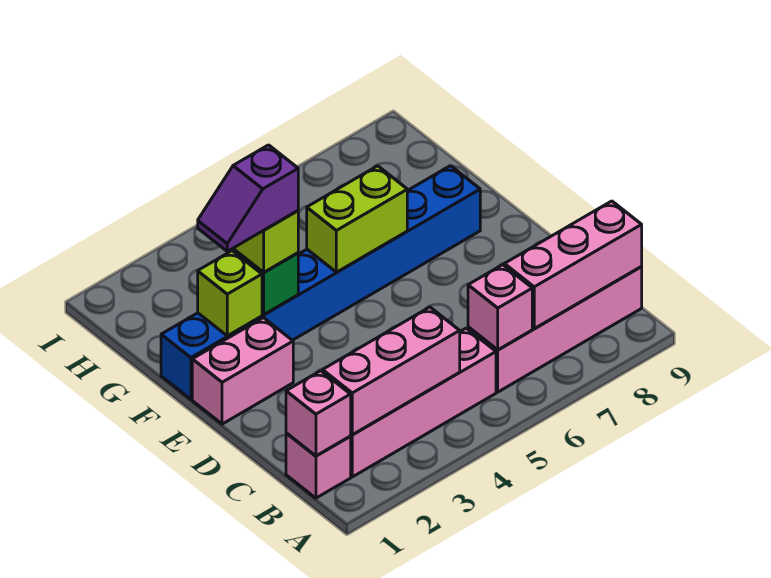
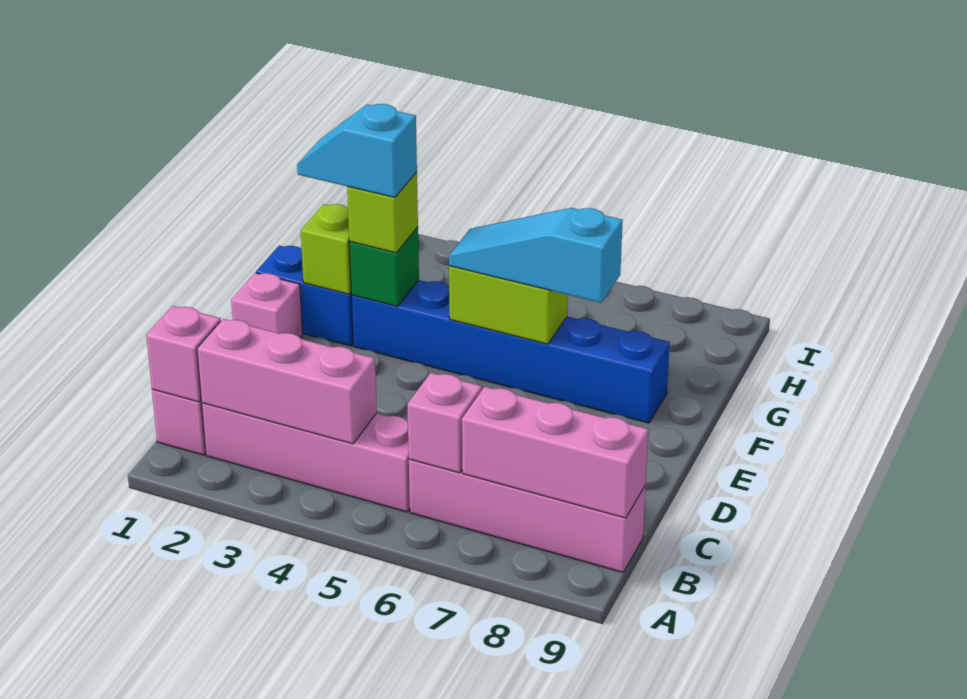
pink brick E1:E2 level 1 -> pink brick E1 level 1
purple slope F2:F3 level 4 top 3 -> cyan slope F2:F3 level 4 top 3
none -> cyan slope F5:F7 level 3 top 7

